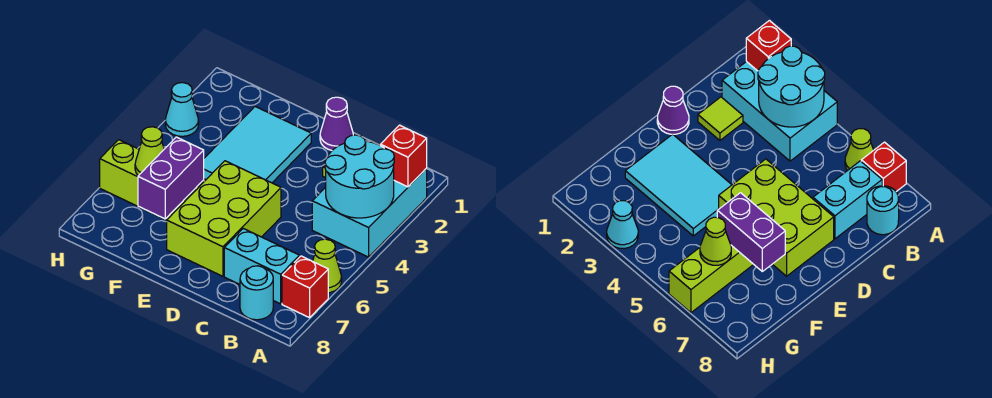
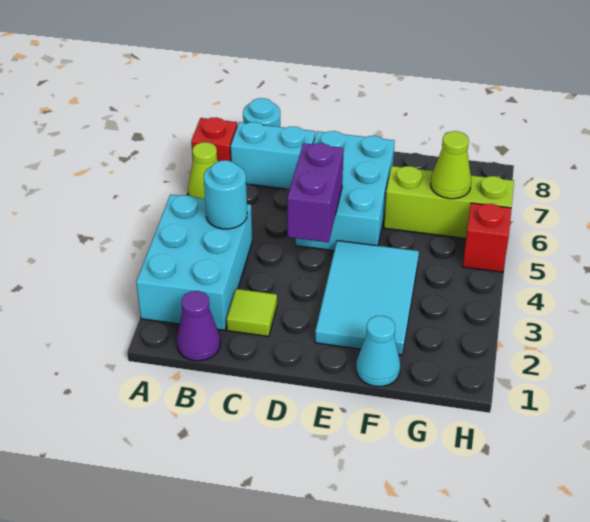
red brick A2 level 2 -> red brick H5 level 1
cyan round brick A3:B4 level 2 -> cyan round brick B4 level 2
purple cone D1 level 1 -> purple cone B1 level 1
lime brick D5:E7 level 1 -> cyan brick D5:E7 level 1
purple brick F6:F7 level 2 -> purple brick D4:D5 level 2
cyan cone H3 level 1 -> cyan cone F1 level 1

